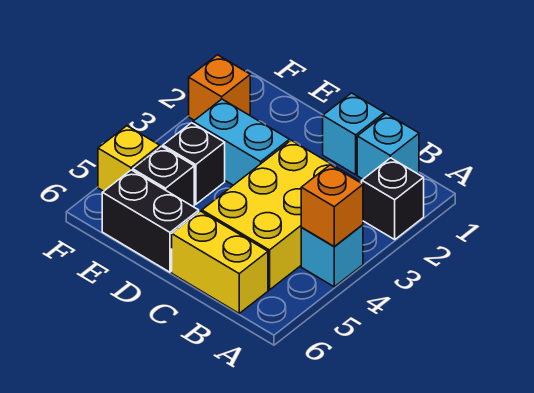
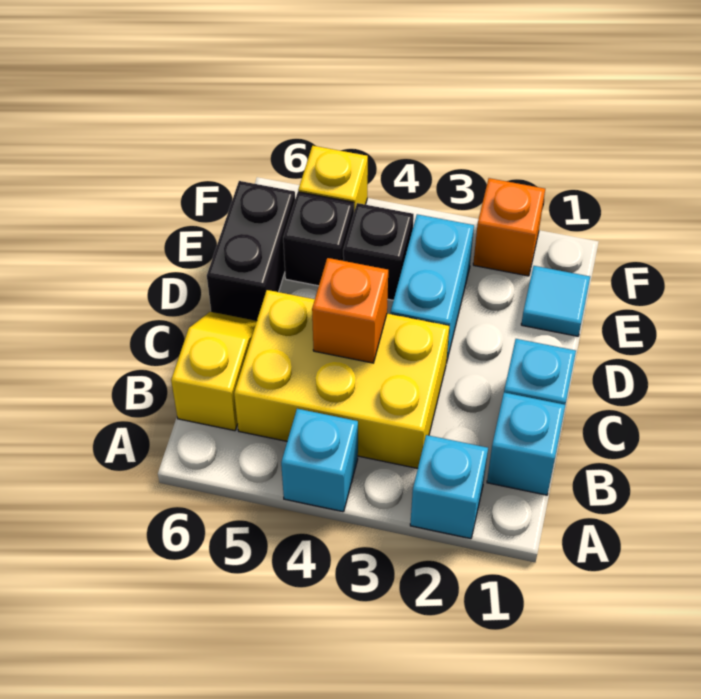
black brick A2 level 1 -> cyan brick A2 level 1
orange brick A4 level 2 -> orange brick C4 level 2
yellow brick B6:C6 level 1 -> yellow slope B6:C6 level 1 top B
none -> cyan tile E1 level 1

